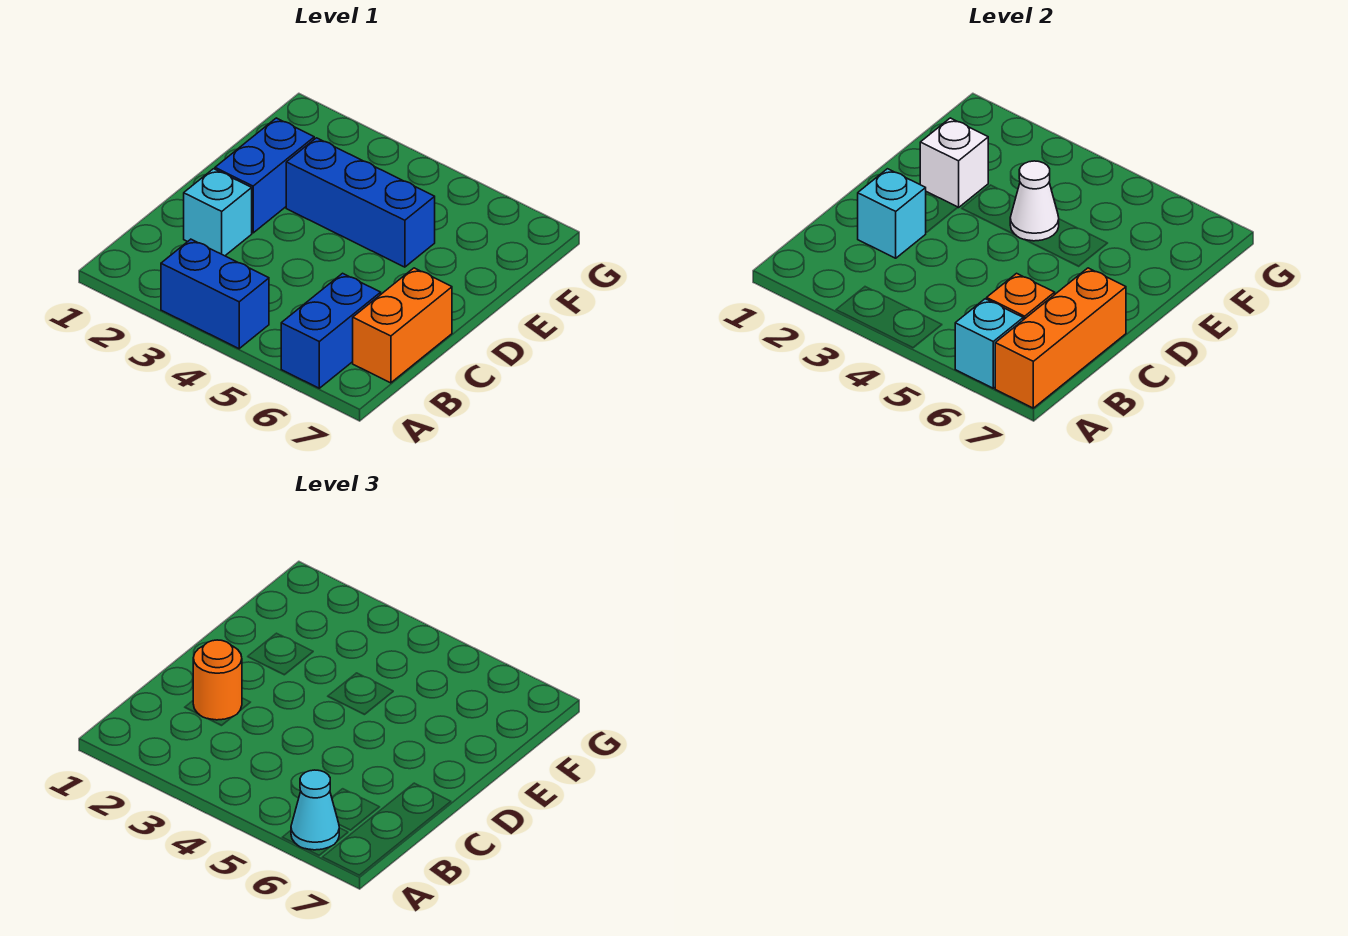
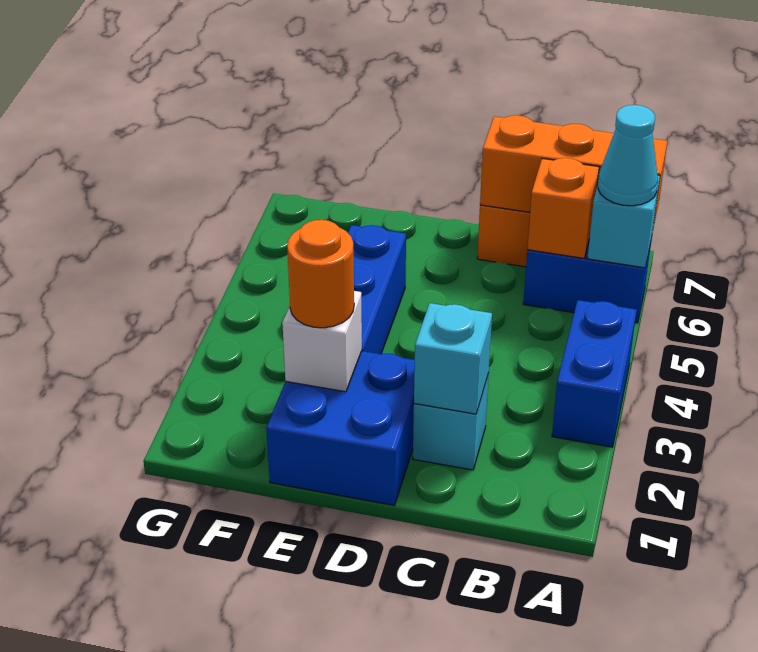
orange round brick C2 level 3 -> orange round brick E2 level 3
blue brick D2:E2 level 1 -> blue brick D1:E2 level 1
white cone E4 level 2 -> none

